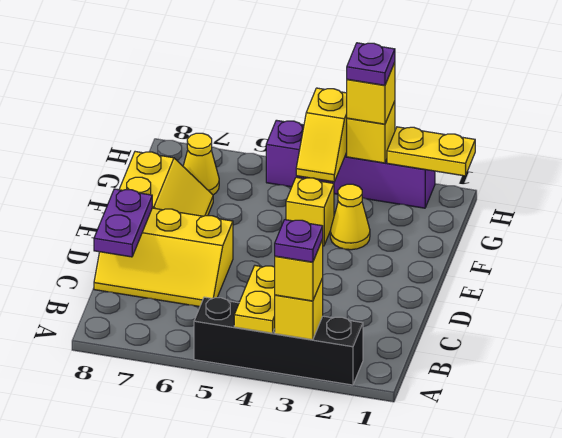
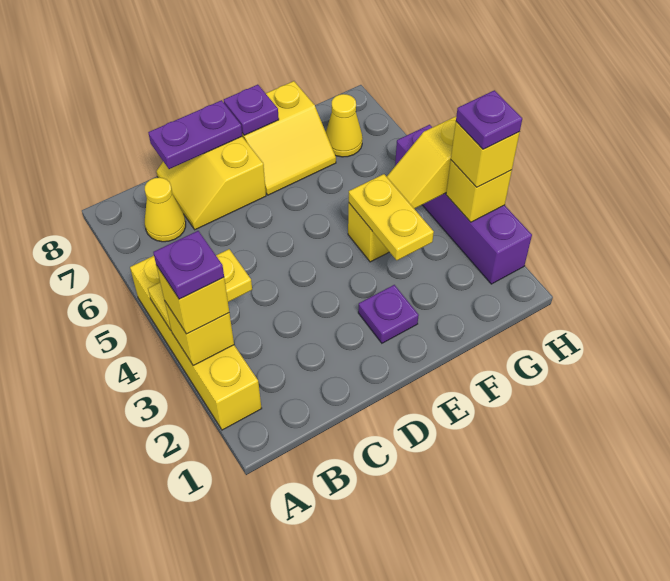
black brick A2:A5 level 1 -> yellow brick A2:A5 level 1
yellow slope C6:D8 level 1 top D -> yellow slope C7:D8 level 1 top D
none -> purple plate E2 level 1
none -> purple plate E8 level 2
yellow cone F3 level 1 -> yellow cone B7 level 1
yellow plate H1:H2 level 2 -> yellow plate F3:F4 level 2

